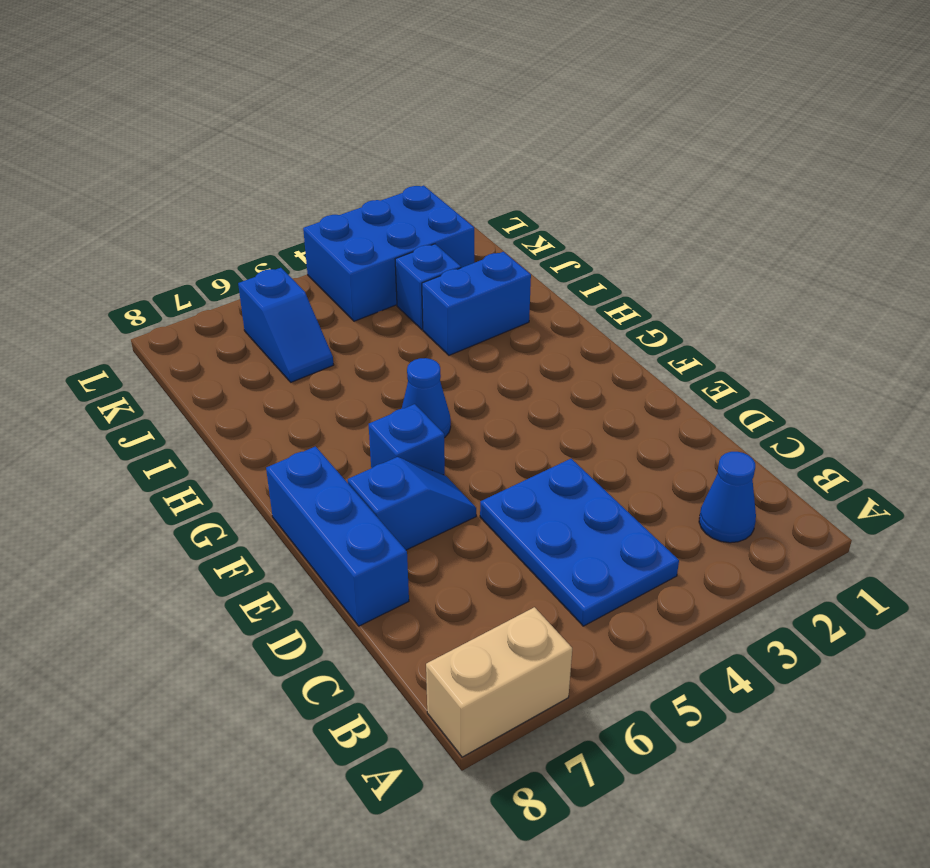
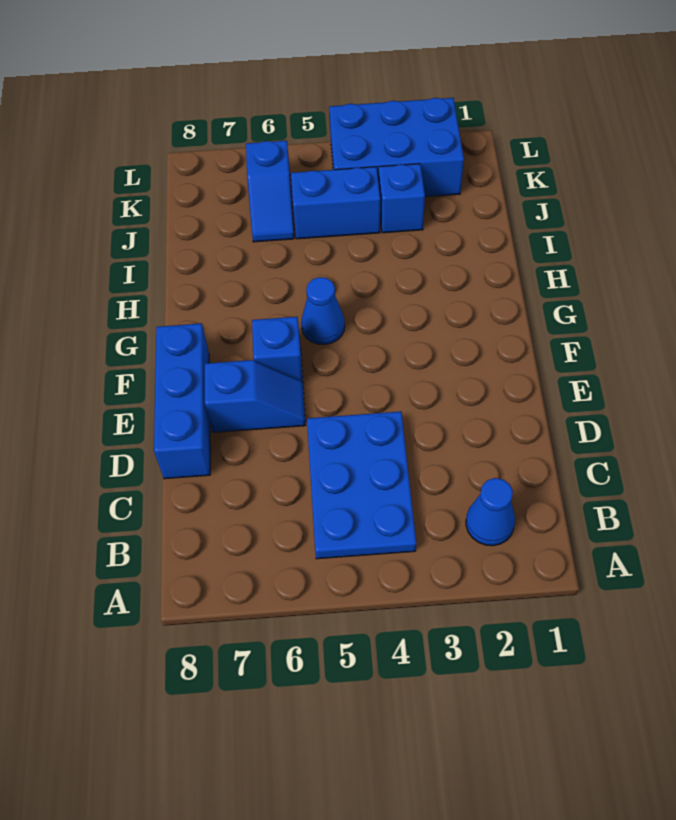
tan brick A7:A8 level 1 -> none
blue brick I2:I3 level 1 -> blue brick J4:J5 level 1

